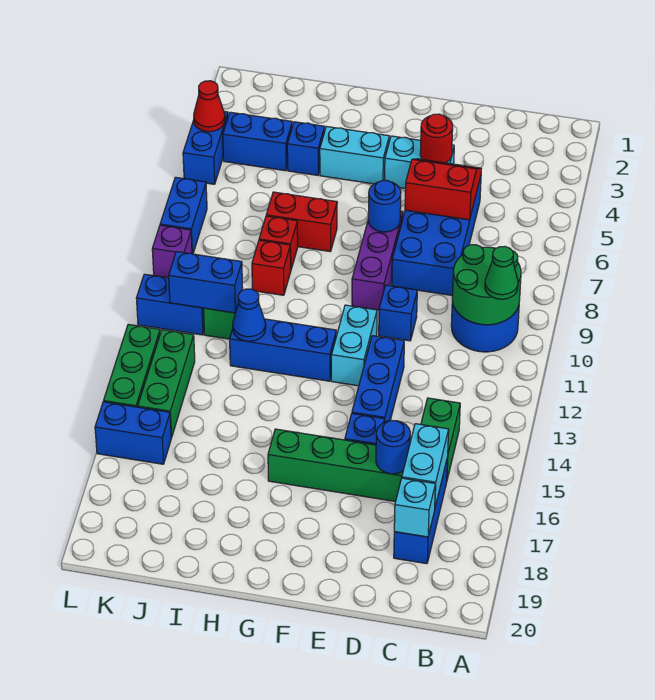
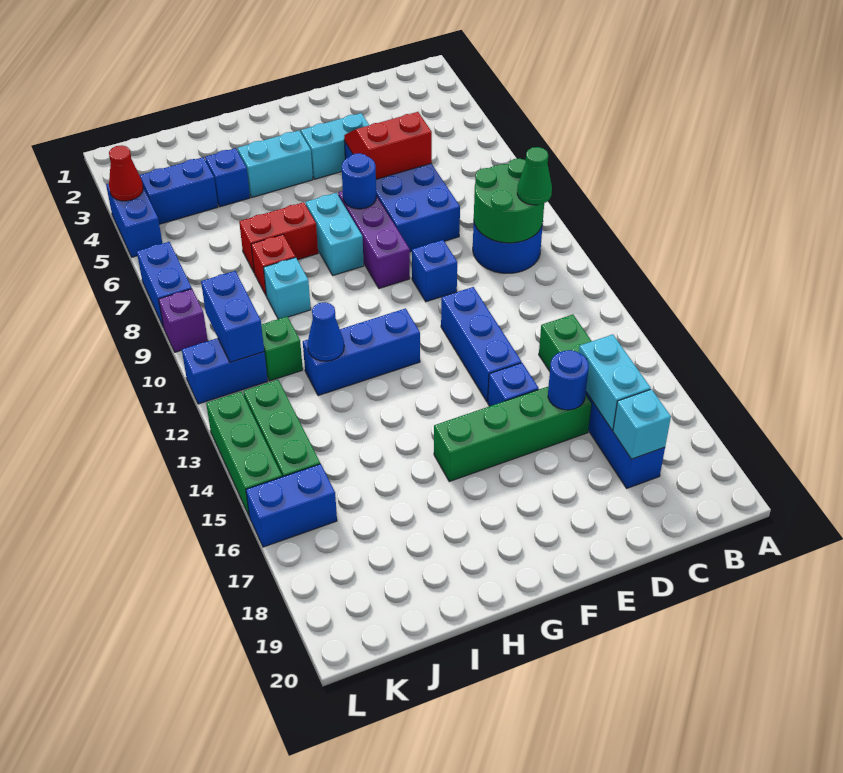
red round brick E4 level 2 -> none
cyan brick F11:F12 level 1 -> cyan brick G7:G8 level 1
red brick I9 level 1 -> cyan brick I9 level 1
blue brick J11:K11 level 2 -> blue brick K10:K11 level 2

